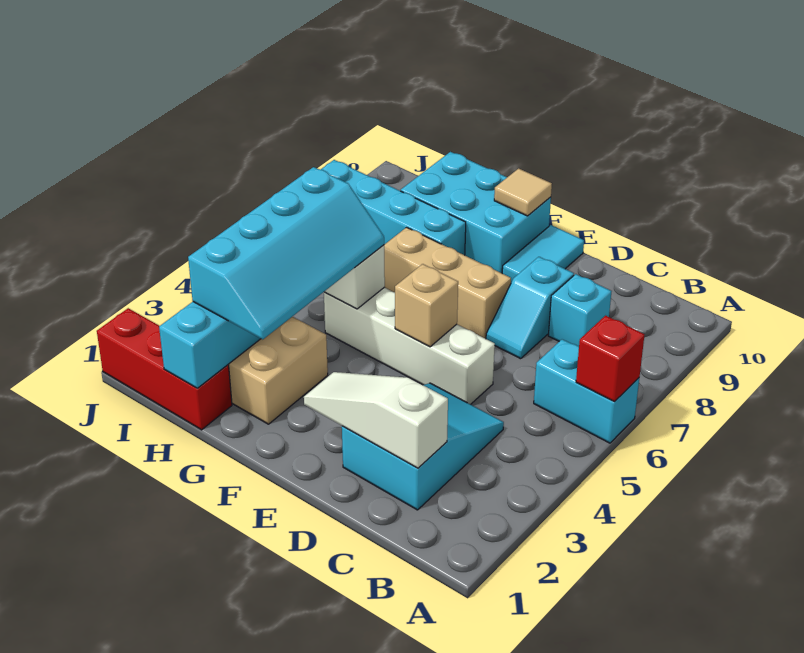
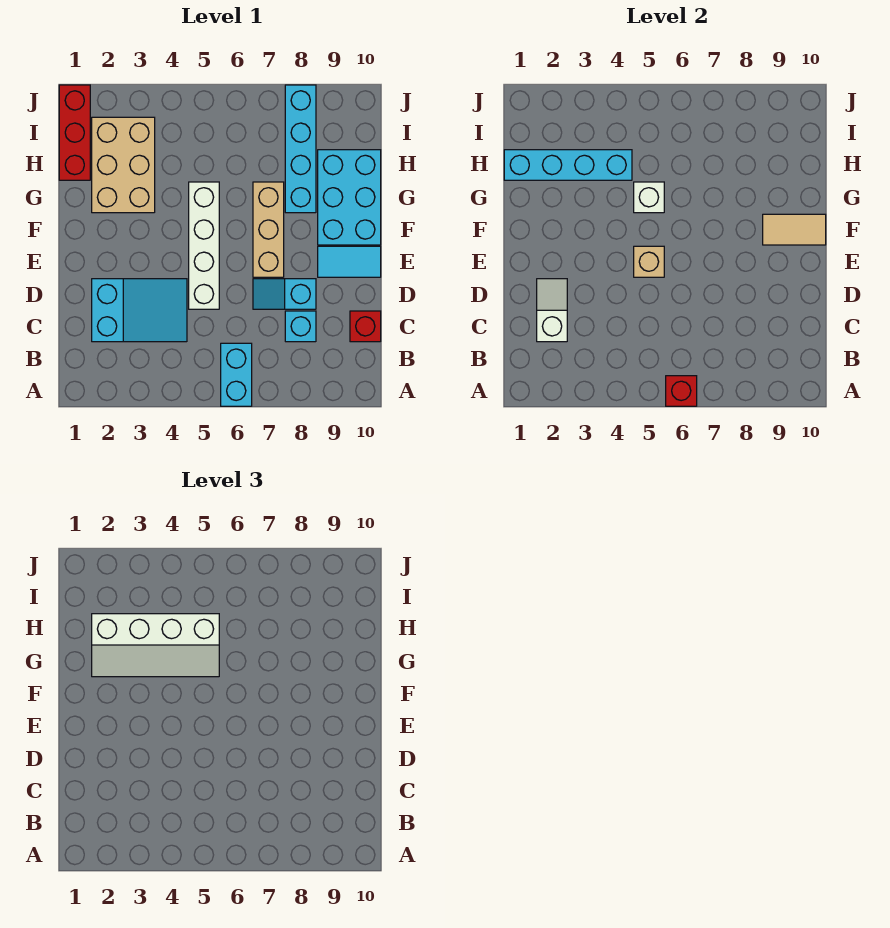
white slope C2:E2 level 2 top C -> white slope C2:D2 level 2 top C
none -> red brick C10 level 1
tan tile F10 level 2 -> tan tile F9:F10 level 2
cyan slope G2:H5 level 3 top H -> white slope G2:H5 level 3 top H

